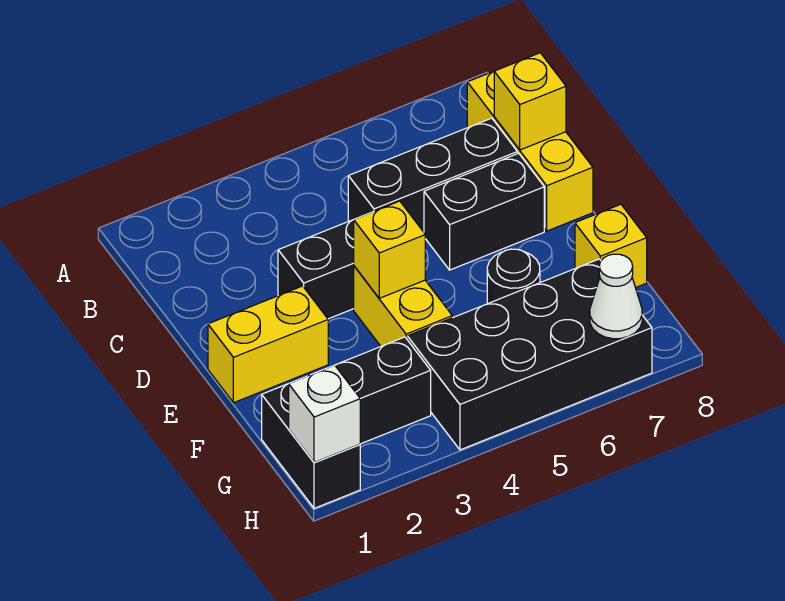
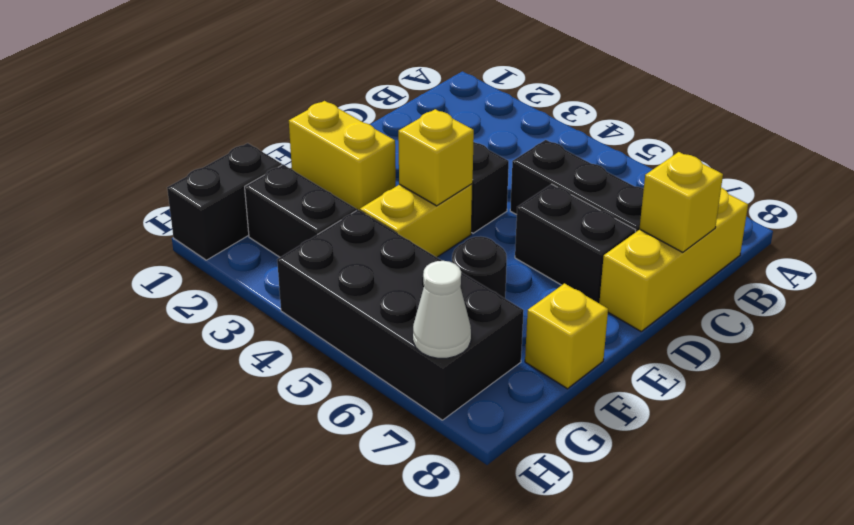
white brick H1 level 2 -> none

